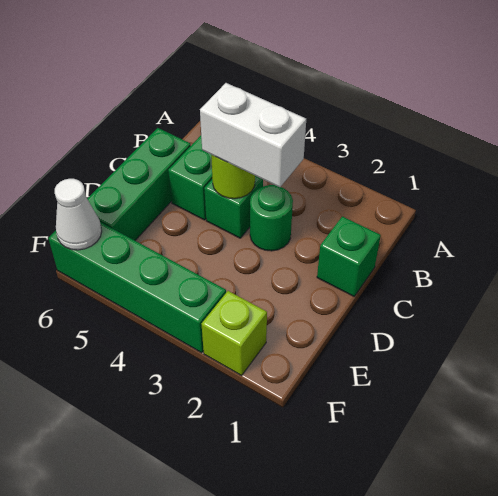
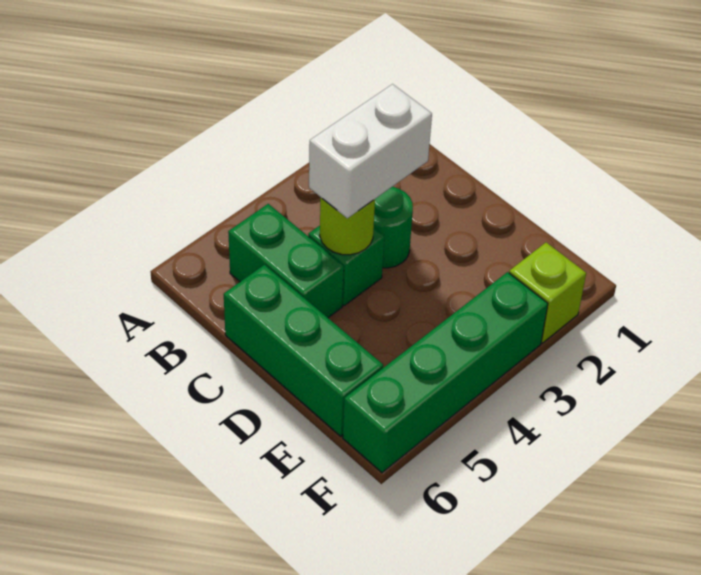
green brick C1 level 1 -> none
white cone F6 level 2 -> none

